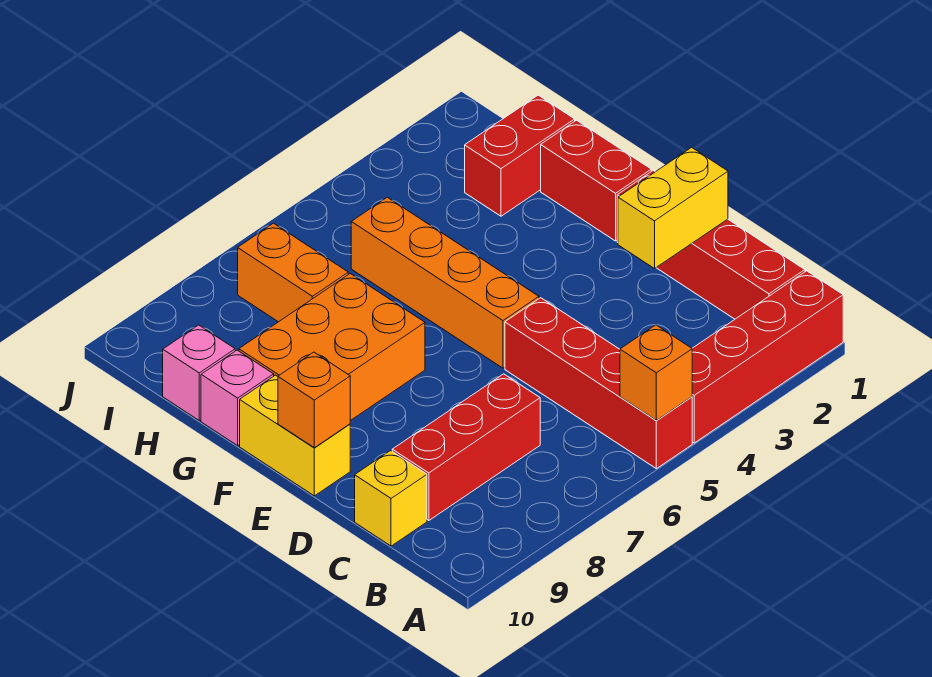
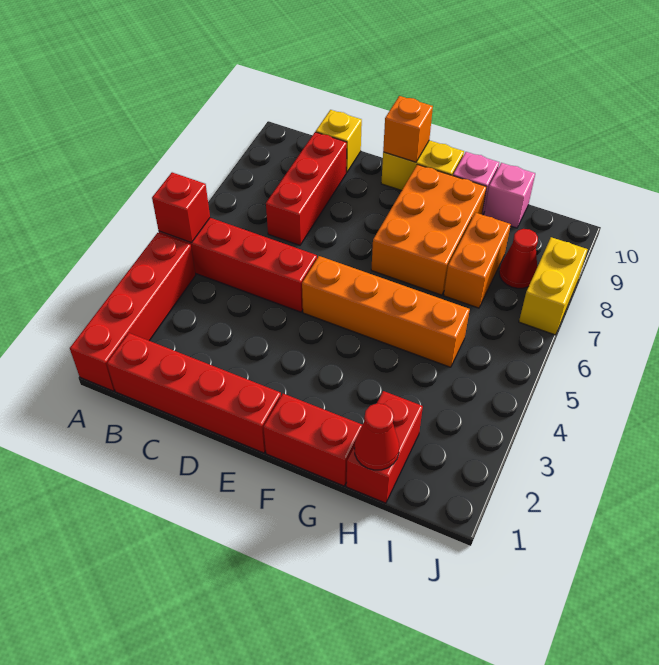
orange brick A5 level 2 -> red brick A5 level 2
yellow brick D1:D2 level 2 -> yellow brick J7:J8 level 1
none -> red cone H1 level 2
orange brick H7:I7 level 1 -> orange brick H7:H8 level 1
none -> red cone I8 level 1

